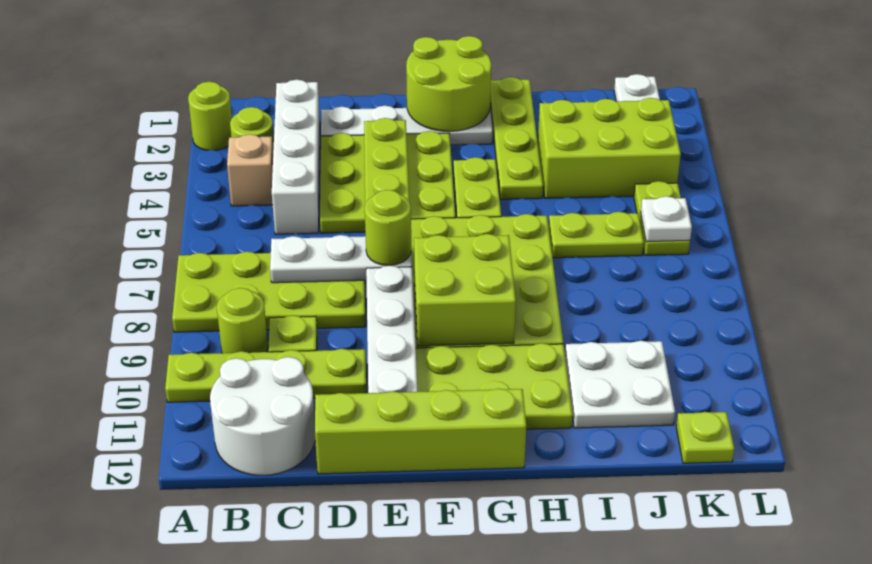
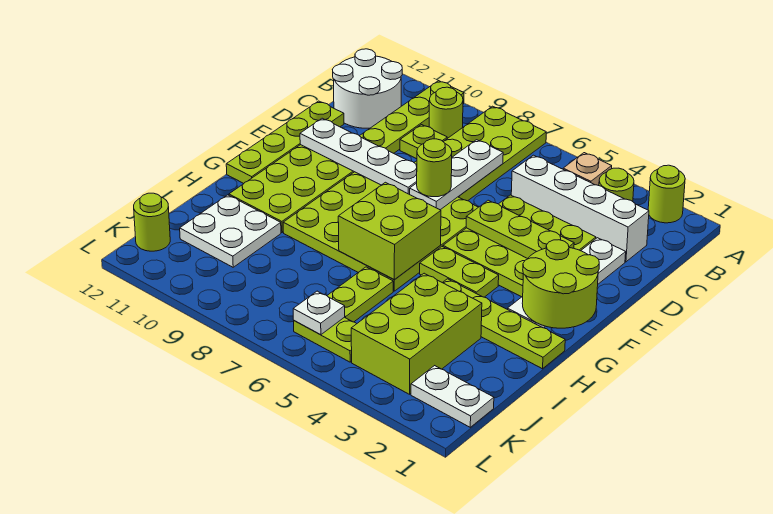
lime brick D12:G12 level 1 -> lime plate D12:G12 level 1
lime brick F8:G9 level 2 -> lime brick G6:H7 level 2
lime plate K12 level 1 -> lime round brick K12 level 1

